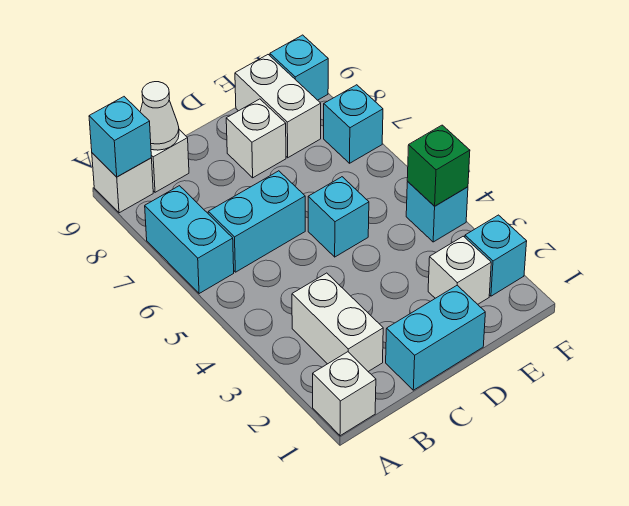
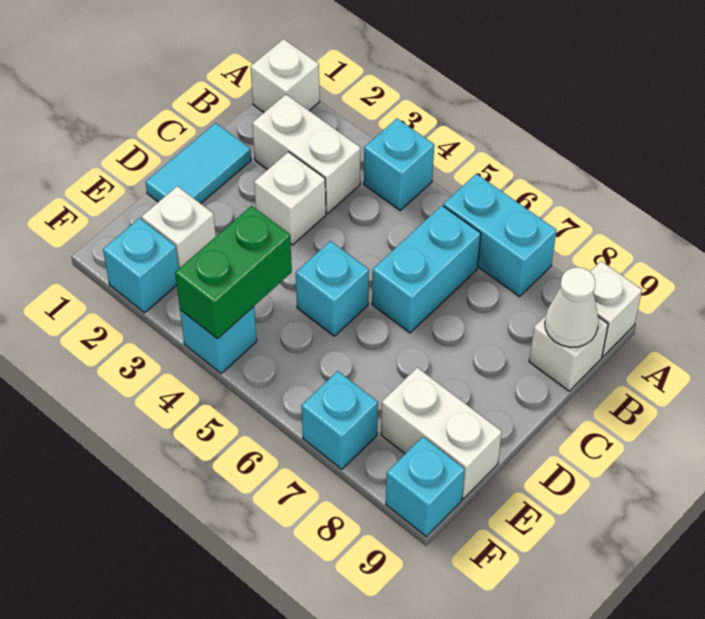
cyan brick A9 level 2 -> cyan brick A4 level 1
cyan brick C1:D1 level 1 -> cyan tile C1:D1 level 1
white brick D8 level 1 -> white brick C3 level 1
green brick F4 level 2 -> green brick E4:F4 level 2

